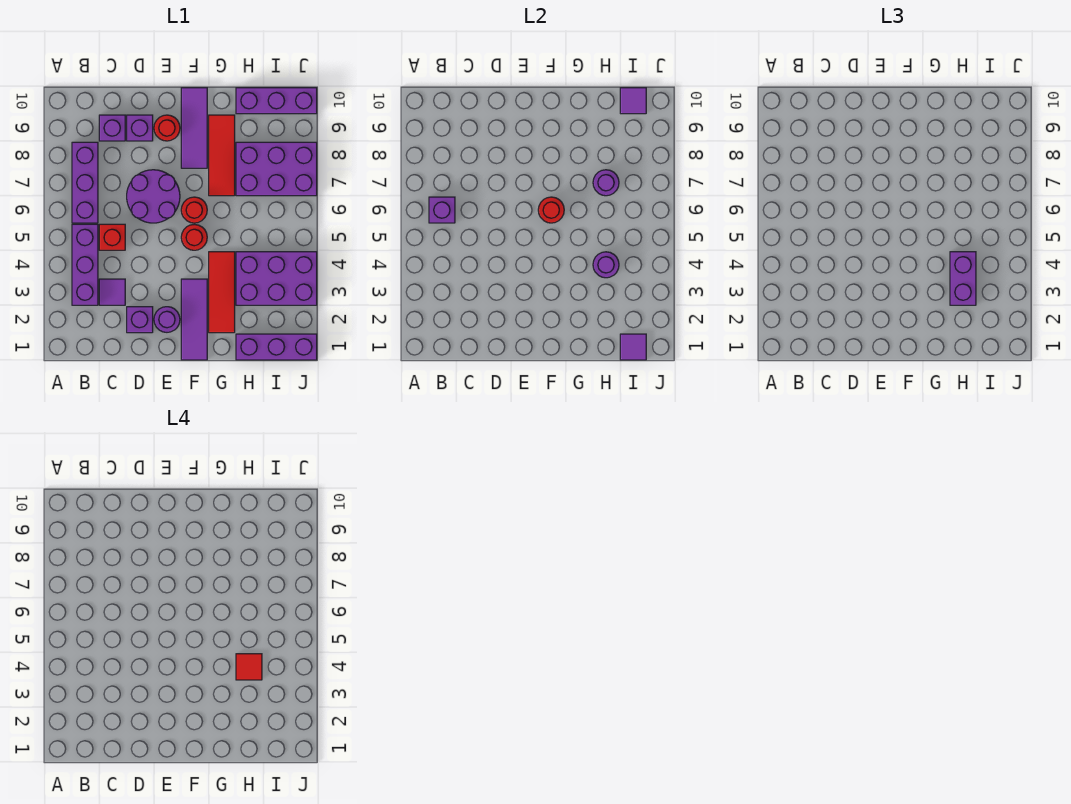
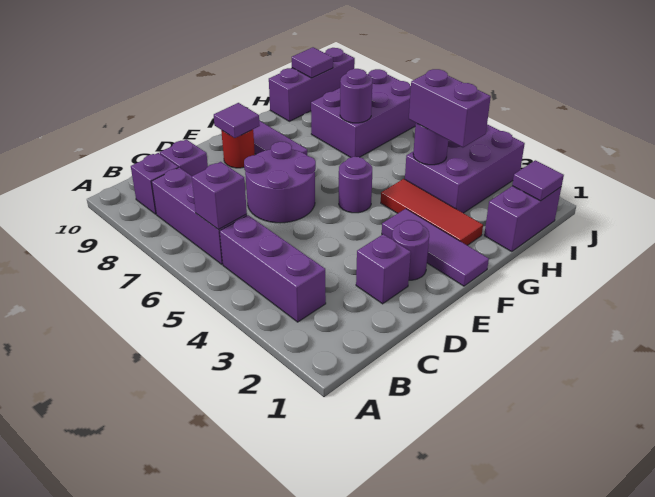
purple tile C3 level 1 -> purple tile E9 level 2
red brick C5 level 1 -> none
purple brick D9 level 1 -> purple brick B9 level 1
red round brick F5 level 1 -> purple round brick F5 level 1
red round brick F6 level 1 -> none
red round brick F6 level 2 -> none
red tile G7:G9 level 1 -> none
purple brick H1:J1 level 1 -> purple brick H1:I1 level 1
red tile H4 level 4 -> none

